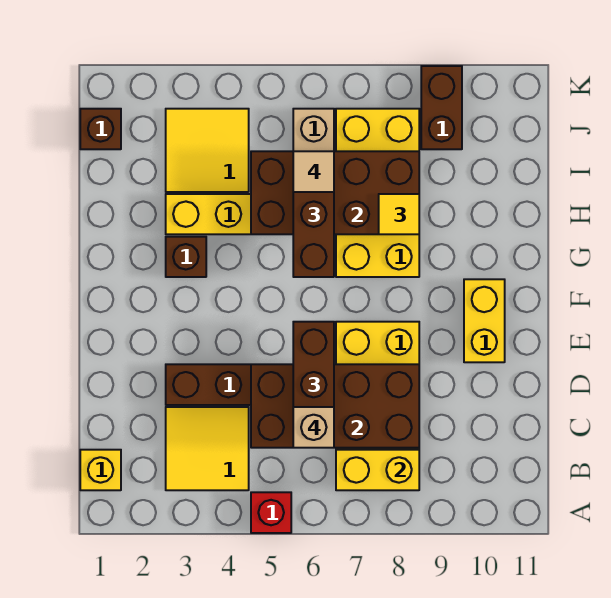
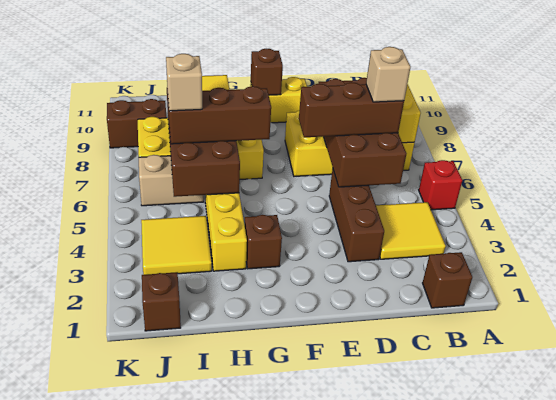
yellow brick B1 level 1 -> brown brick B1 level 1
none -> brown brick F10 level 2
tan tile I6 level 4 -> tan brick I6 level 4

